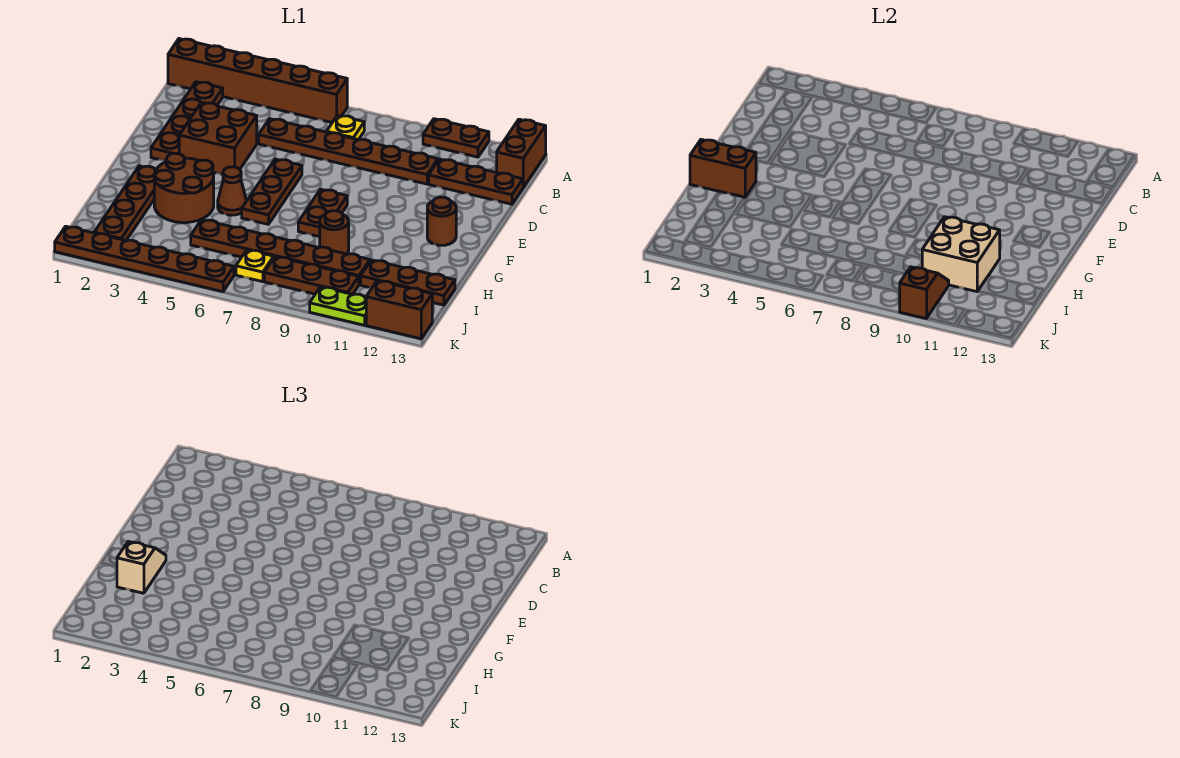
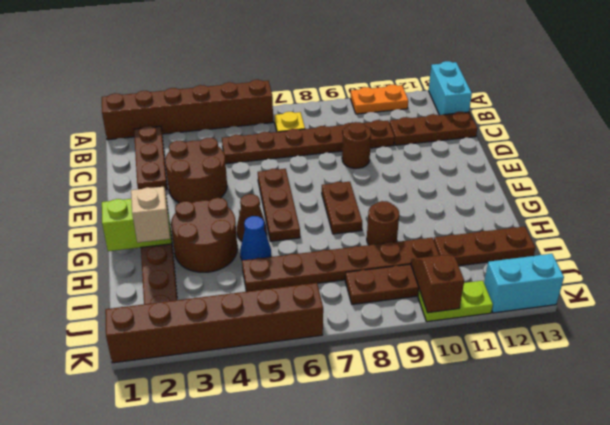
brown plate A10:A11 level 1 -> orange plate A10:A11 level 1
brown brick A13:B13 level 1 -> cyan brick A13:B13 level 1
brown plate B2:E2 level 1 -> brown plate B2:D2 level 1
brown brick D3:E4 level 1 -> brown round brick D3:E4 level 1
brown round brick F12 level 1 -> brown round brick D9 level 1
brown brick G1:G2 level 2 -> lime brick G1:G2 level 2
none -> blue cone H5 level 1
tan brick H10:I11 level 2 -> none
yellow plate J7 level 1 -> none
brown plate K1:K6 level 1 -> brown brick K1:K6 level 1
brown brick K12:K13 level 1 -> cyan brick K12:K13 level 1

